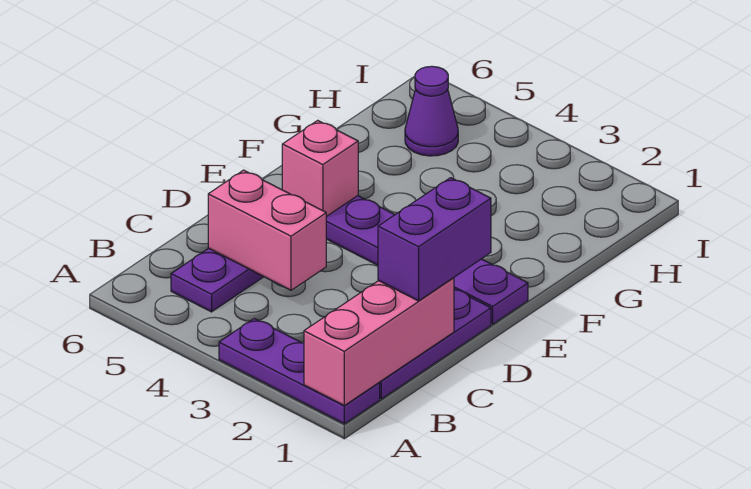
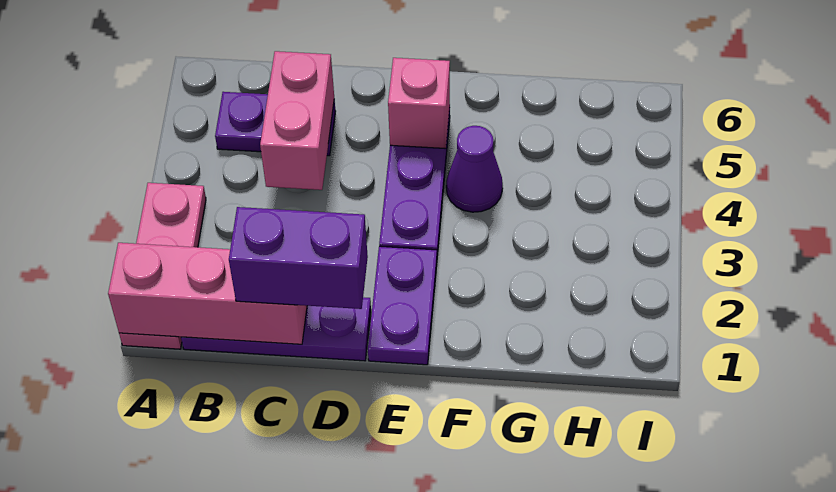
purple plate A1:A3 level 1 -> pink plate A1:A3 level 1
purple cone H5 level 1 -> purple cone F4 level 1

